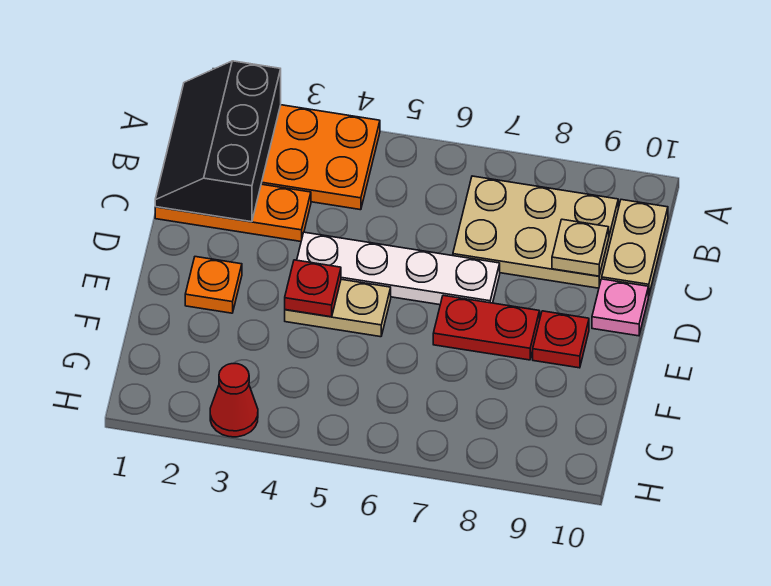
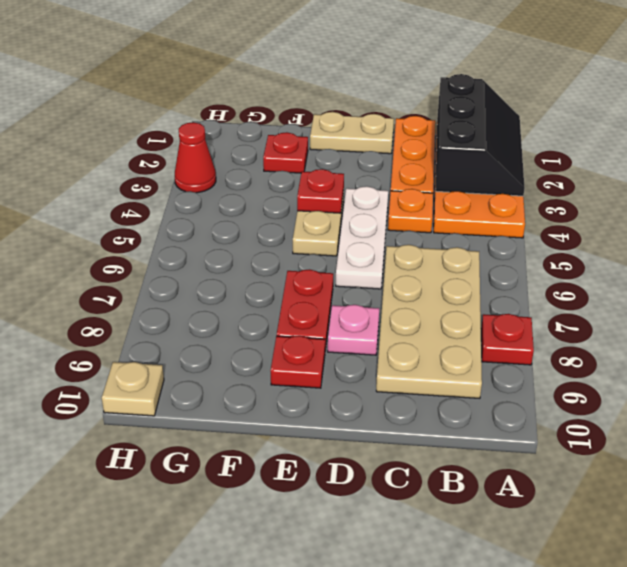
black slope A1:C2 level 2 top 2 -> black slope A1:B3 level 2 top B
none -> red plate A8 level 1
tan plate B7:C9 level 1 -> tan plate B6:C9 level 1
tan plate B10:C10 level 1 -> tan plate D1:E1 level 1
tan plate C9 level 2 -> tan plate H10 level 1
white plate D4:D7 level 1 -> white plate D4:D6 level 1
pink plate D10 level 1 -> pink plate D8 level 1
orange plate E2 level 1 -> orange plate C4 level 1
none -> red plate F2 level 1

